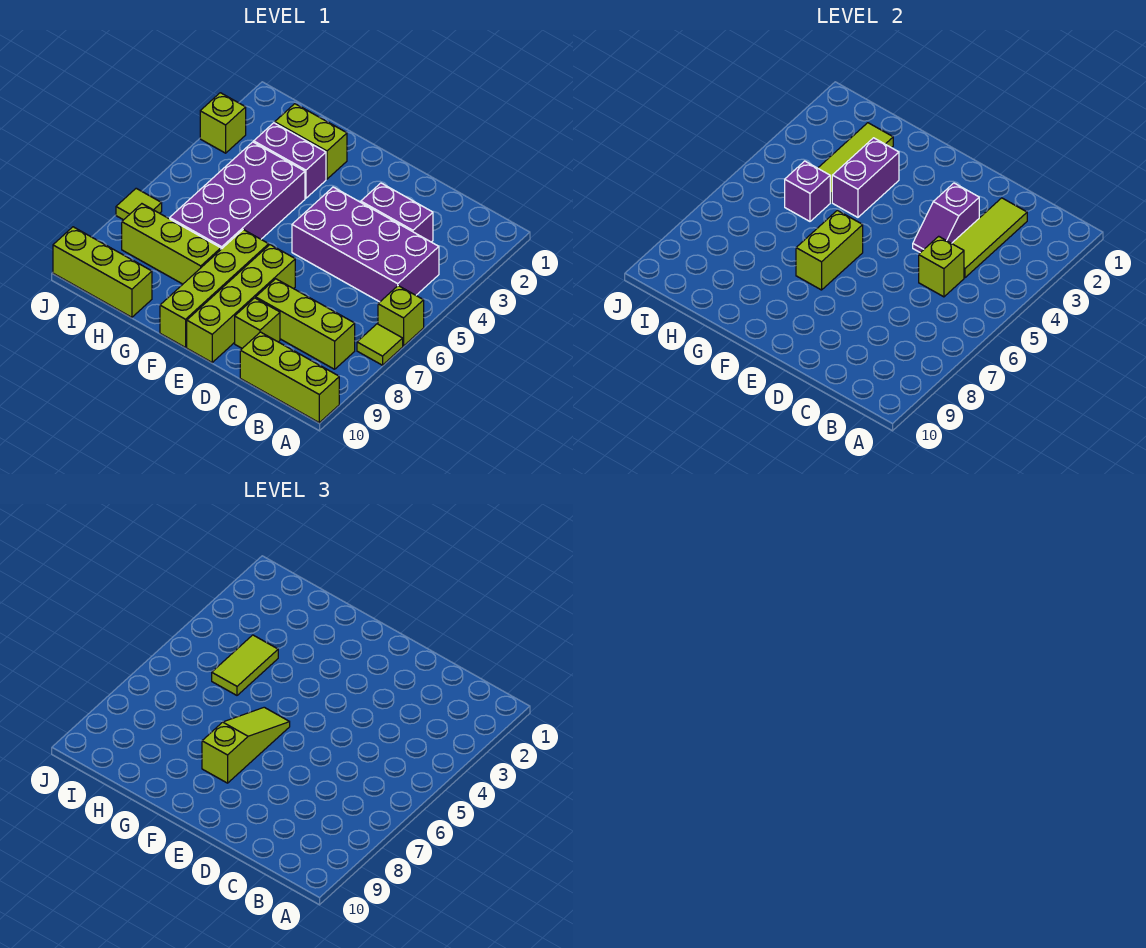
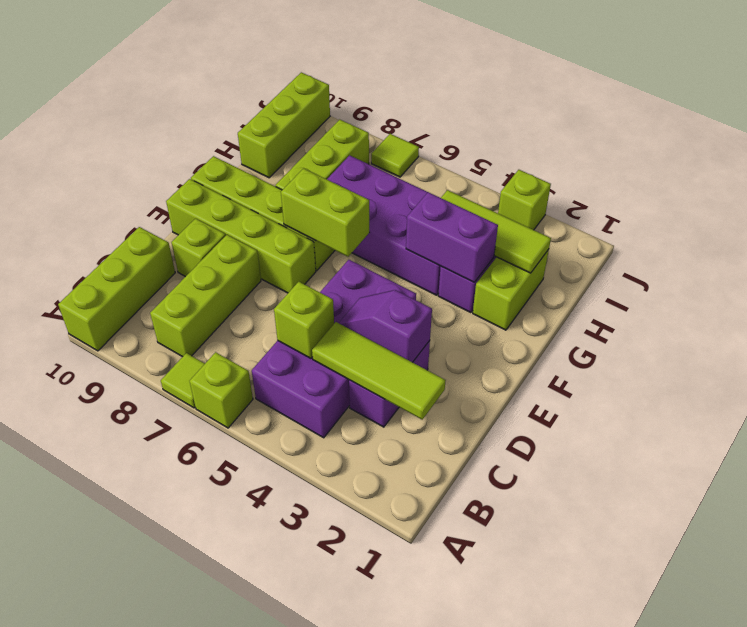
lime slope F6:F8 level 3 top 8 -> none
lime tile H4:H5 level 3 -> none
purple brick H5 level 2 -> none

